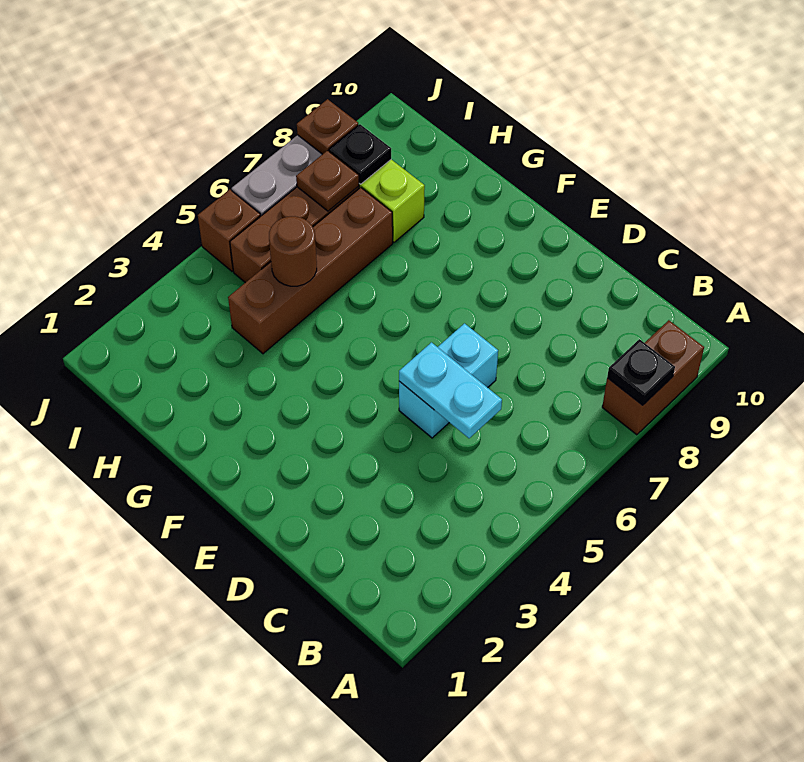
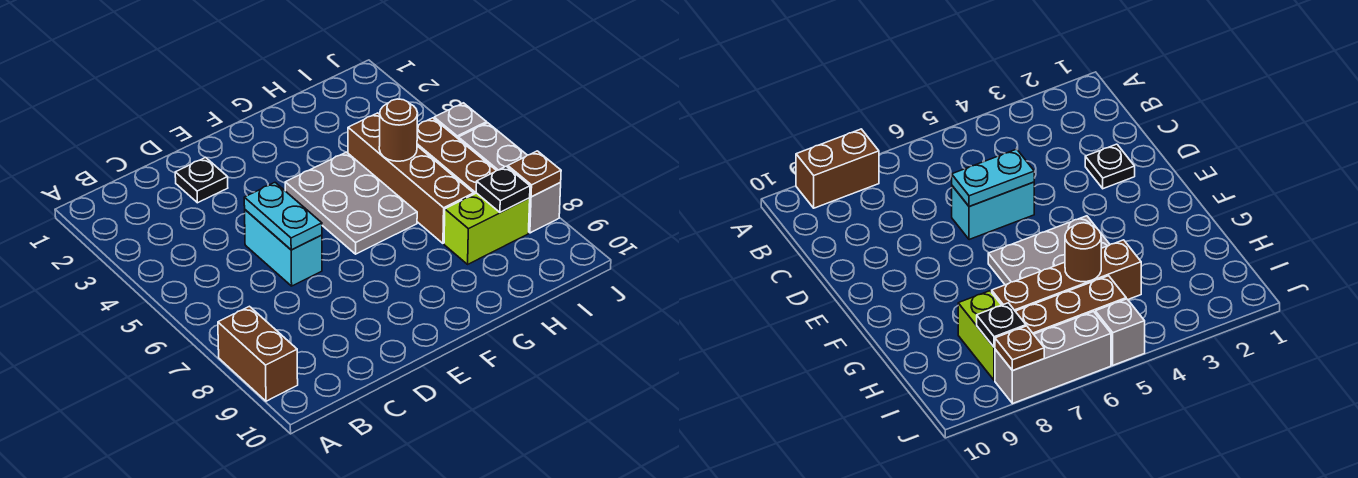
black plate A8 level 2 -> black plate D2 level 1
cyan plate C5:D5 level 2 -> cyan plate D5:D6 level 2
none -> grey plate F4:G6 level 1
brown plate I7 level 2 -> none
brown brick J5 level 1 -> grey brick J5 level 1

